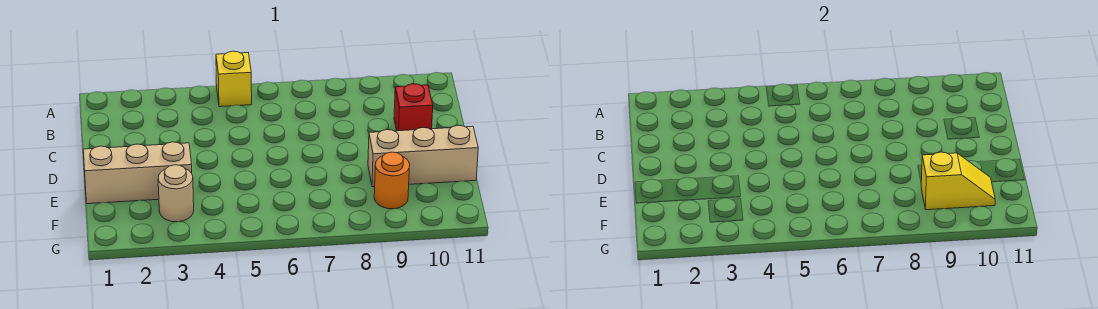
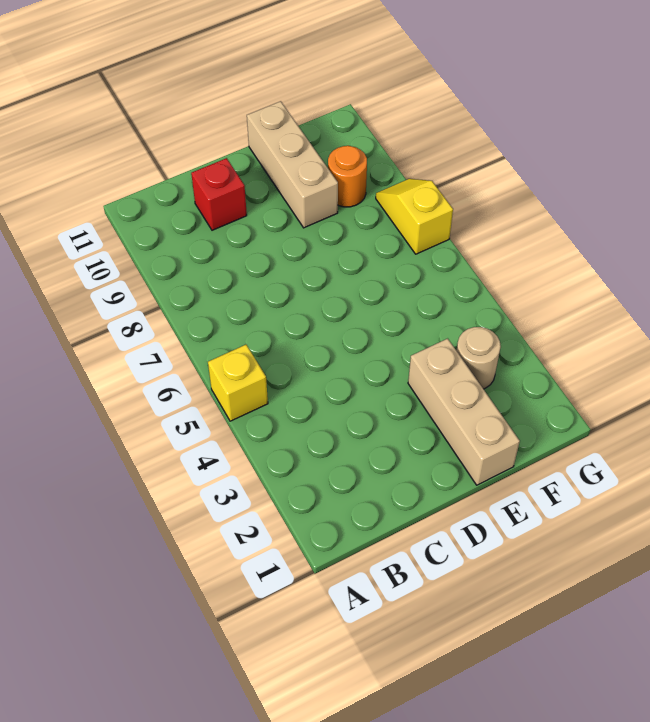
yellow slope F9:F10 level 2 top 9 -> yellow slope G7:G8 level 1 top 7

